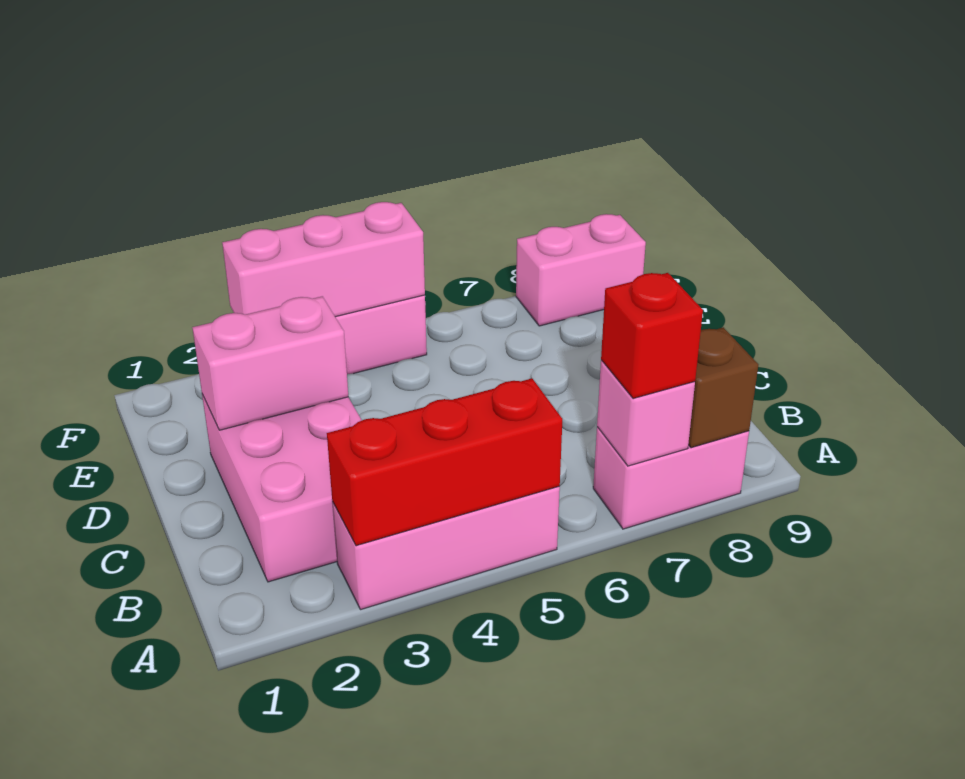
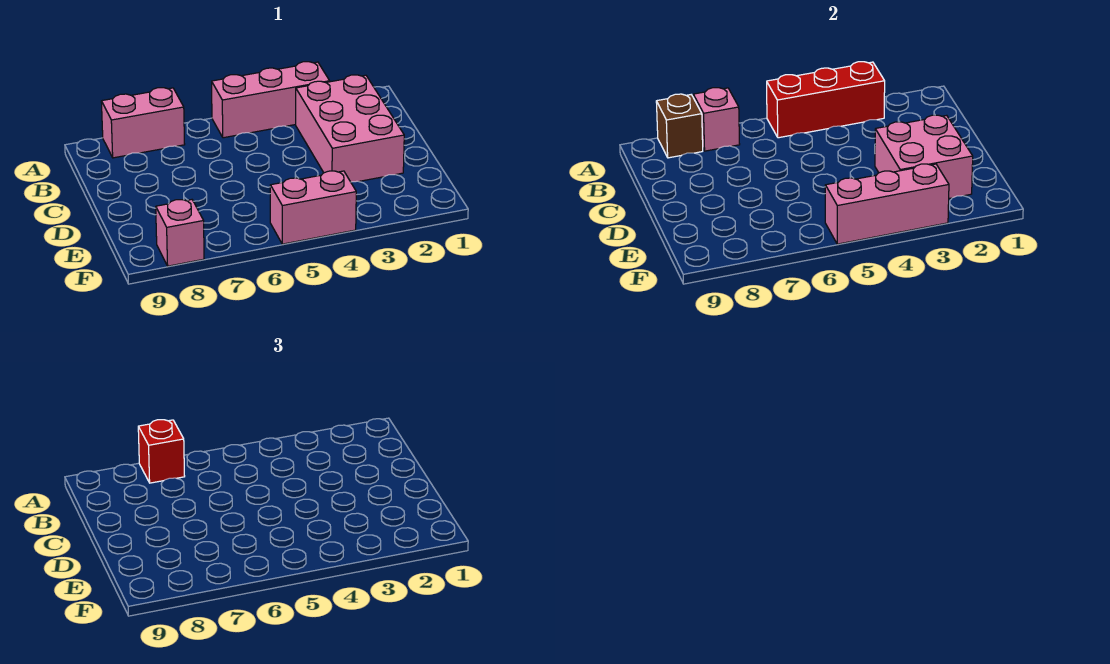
pink brick D2:D3 level 2 -> pink brick D2:E3 level 2
pink brick F8:F9 level 1 -> pink brick F8 level 1

